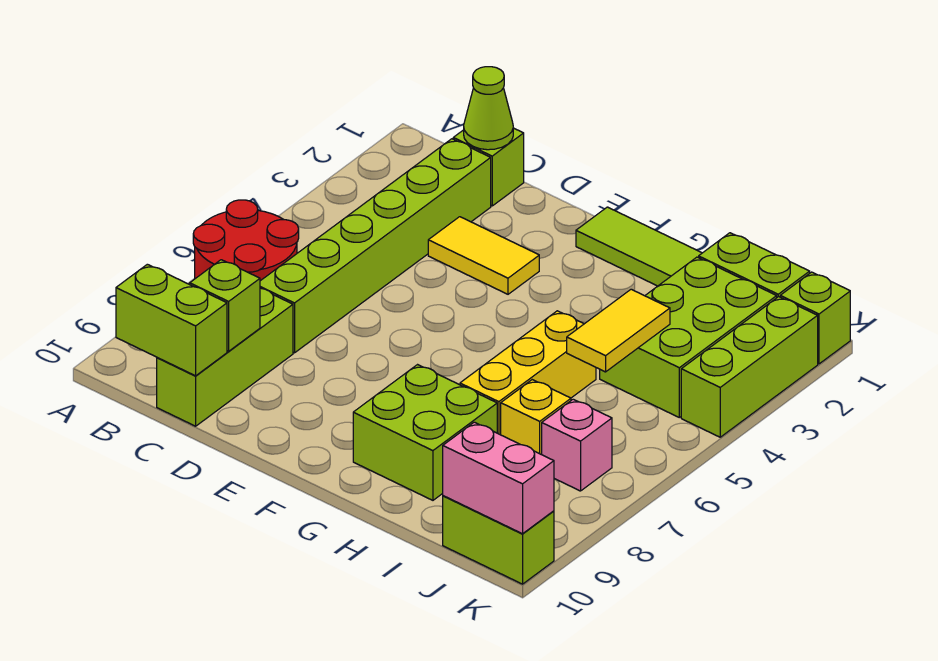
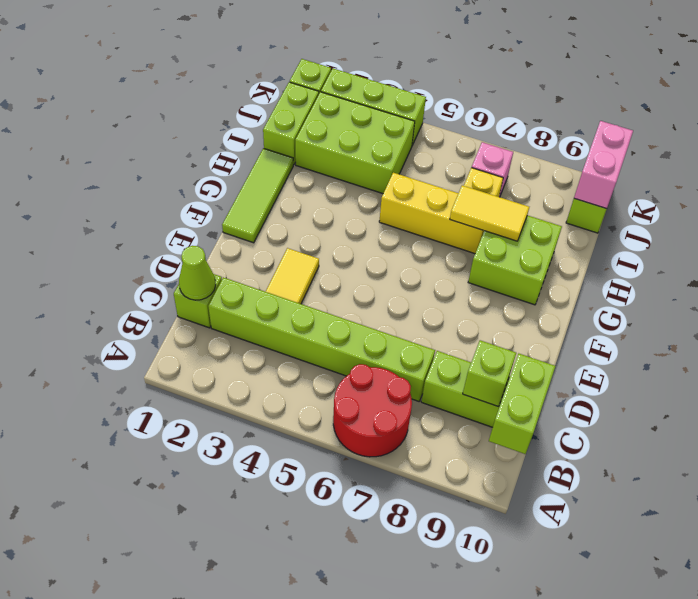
yellow tile I4:I5 level 2 -> yellow tile H7:H8 level 2

